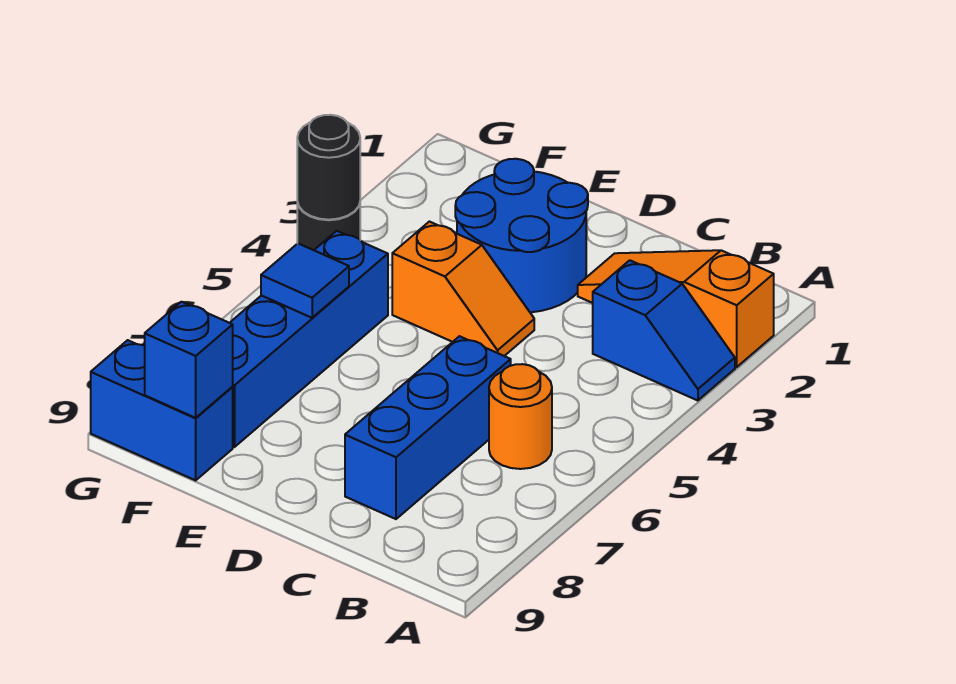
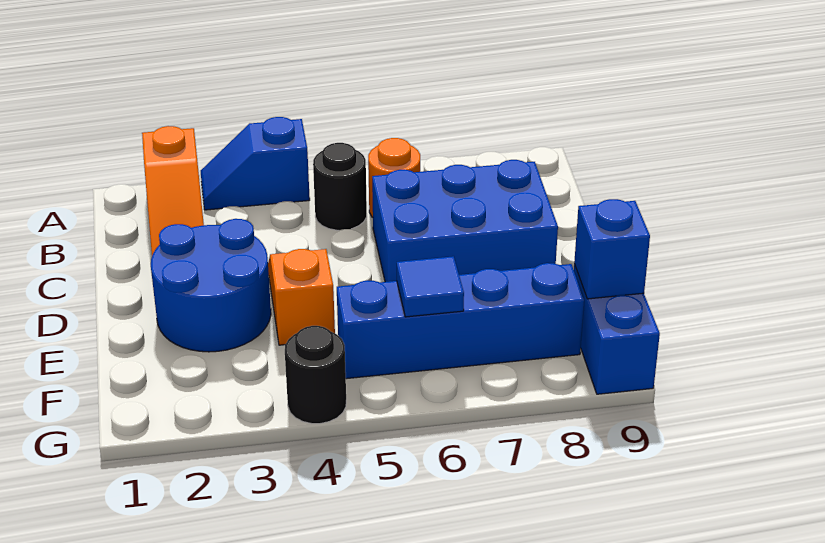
blue slope A3:B3 level 1 top B -> blue slope A3:A4 level 1 top 4
blue brick C6:C8 level 1 -> blue brick C6:D8 level 1
black round brick G4 level 2 -> black round brick B5 level 1

